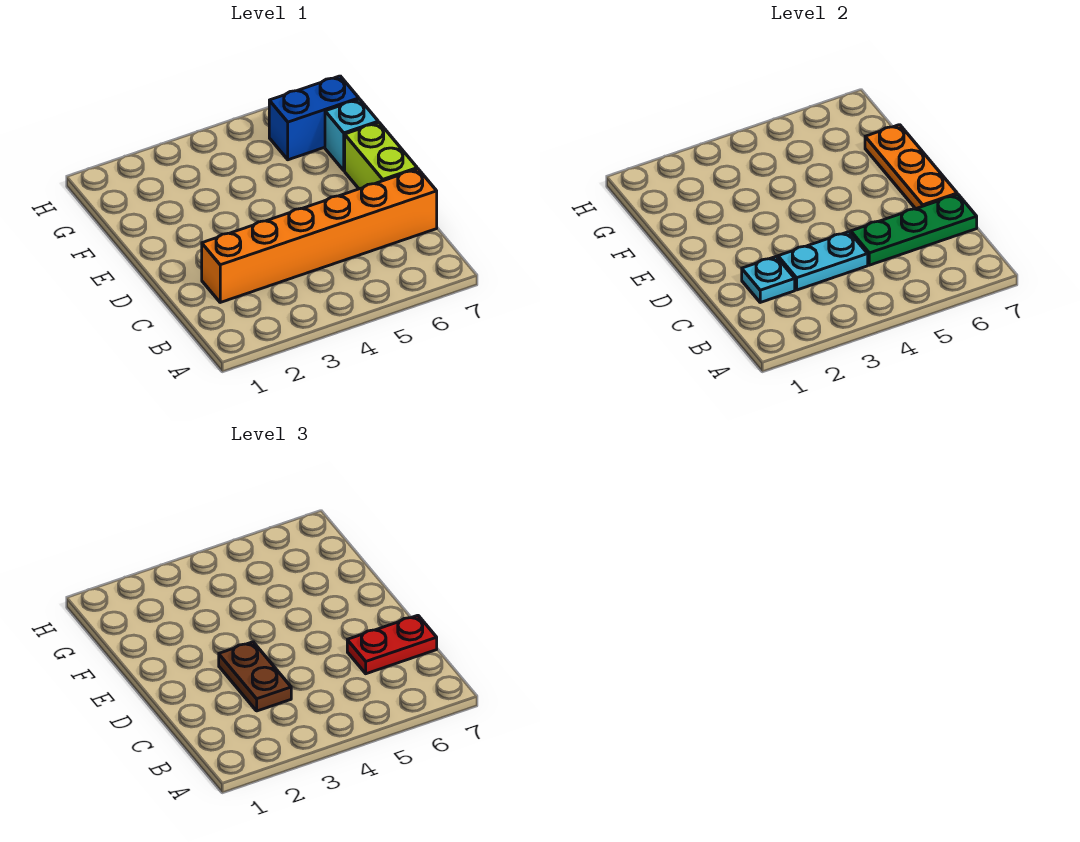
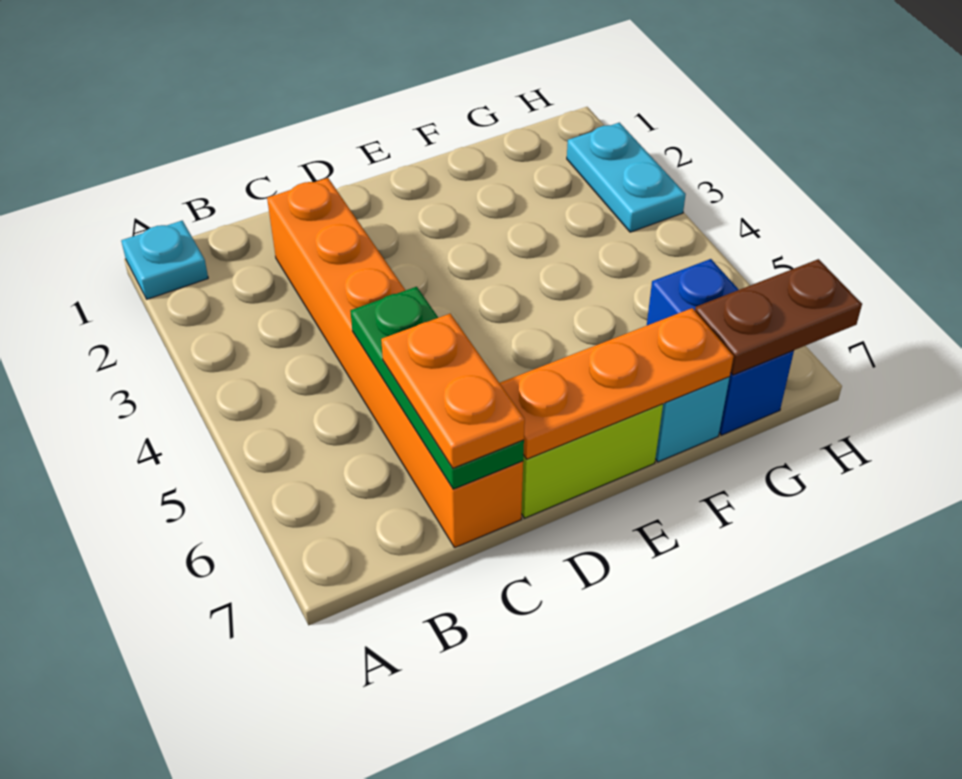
cyan plate C2 level 2 -> cyan plate A1 level 1
cyan plate C3:C4 level 2 -> cyan plate H2:H3 level 1
brown plate C3:D3 level 3 -> brown plate G7:H7 level 2
red plate C6:C7 level 3 -> orange plate C6:C7 level 3

